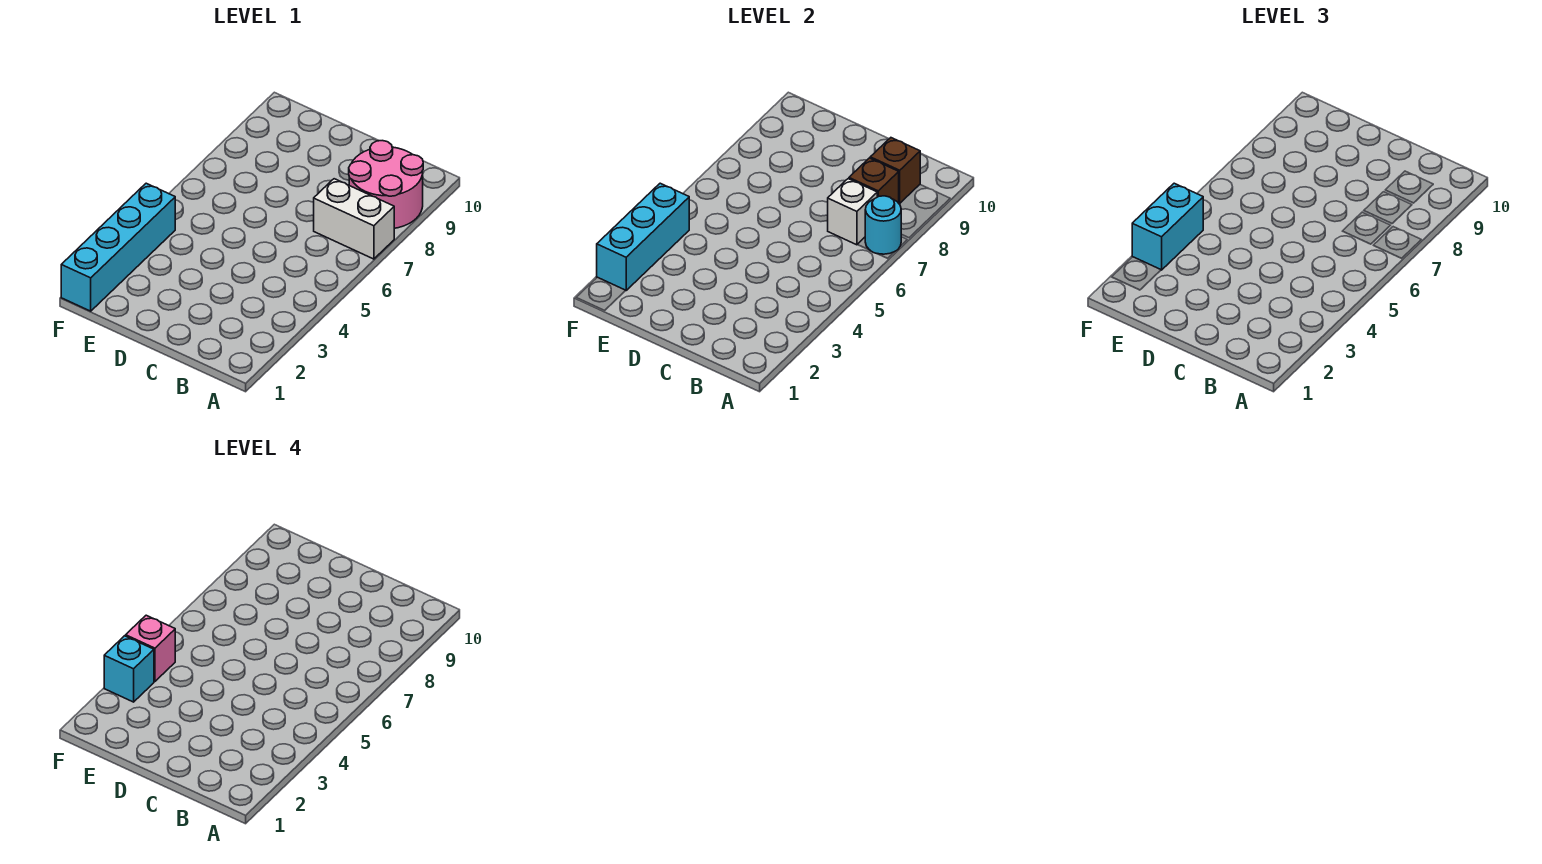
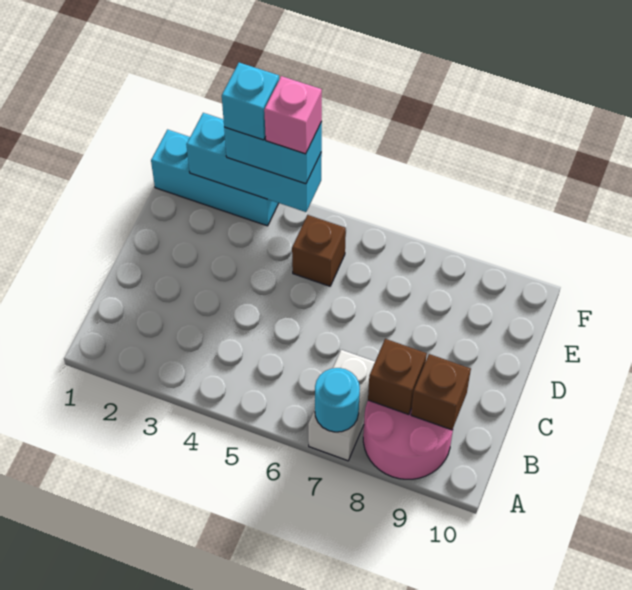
white brick B7 level 2 -> none
none -> brown brick E5 level 1
cyan brick F1:F4 level 1 -> cyan brick F1:F3 level 1

